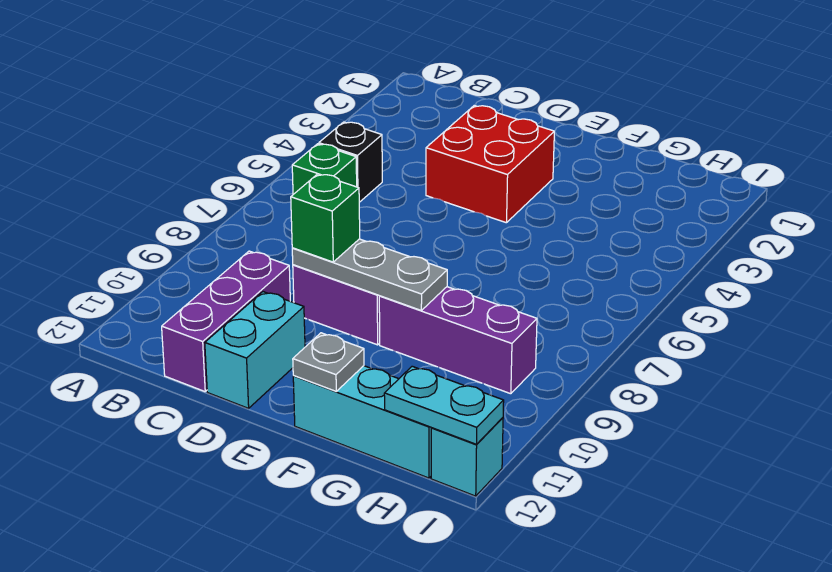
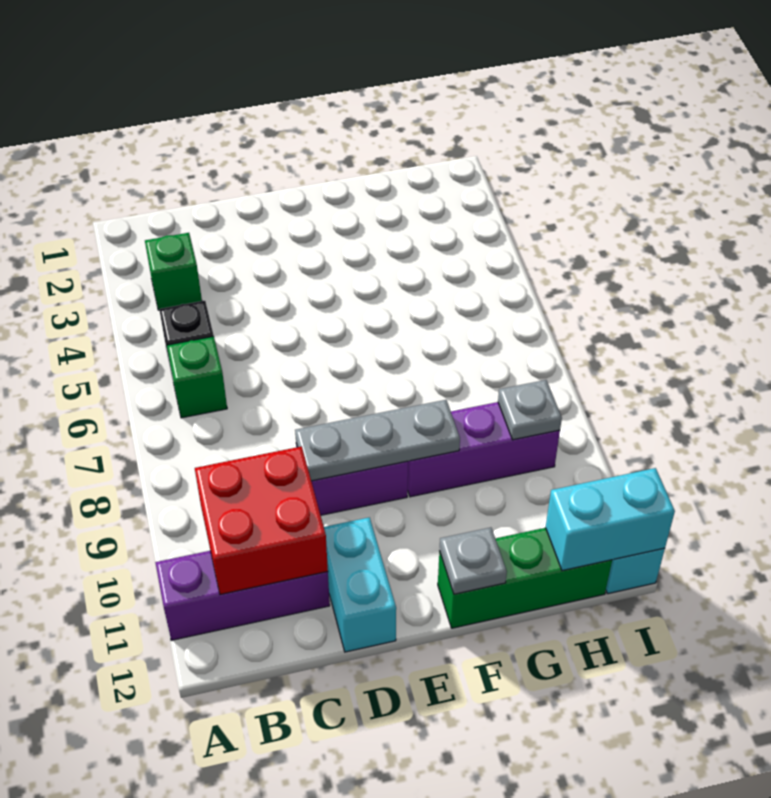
purple brick C10:C12 level 1 -> purple brick A11:C11 level 1
red brick D3:E4 level 1 -> red brick B10:C11 level 2
green brick D9 level 3 -> green brick B3 level 1
cyan brick F12:H12 level 1 -> green brick F12:H12 level 1
none -> grey plate H9 level 2
cyan plate H12:I12 level 2 -> cyan brick H12:I12 level 2

